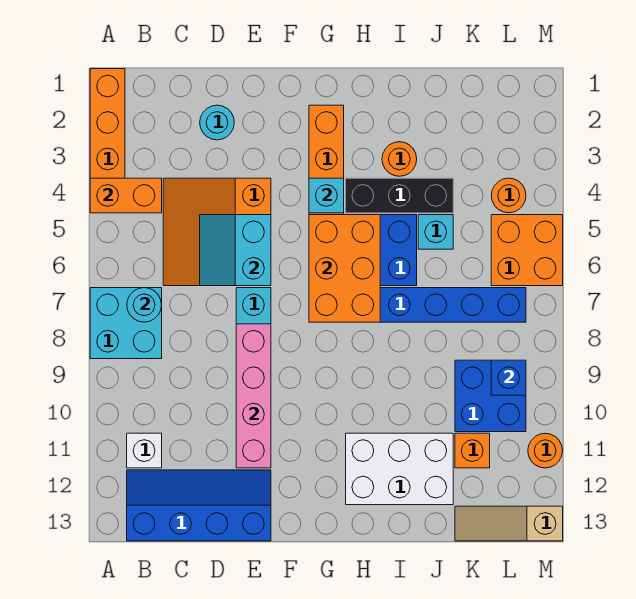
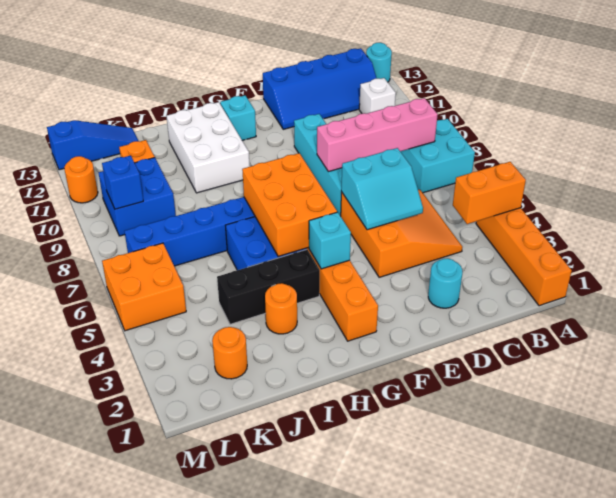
cyan round brick B7 level 2 -> cyan round brick A13 level 1
cyan slope D5:E6 level 2 top E -> cyan slope D5:E6 level 2 top 6
pink brick E8:E11 level 2 -> pink brick B8:E8 level 2
white brick H11:J12 level 1 -> white brick H10:I12 level 1
cyan brick J5 level 1 -> cyan brick G12 level 1
tan slope K13:M13 level 1 top M -> blue slope K13:M13 level 1 top M
orange round brick L4 level 1 -> orange round brick K2 level 1

